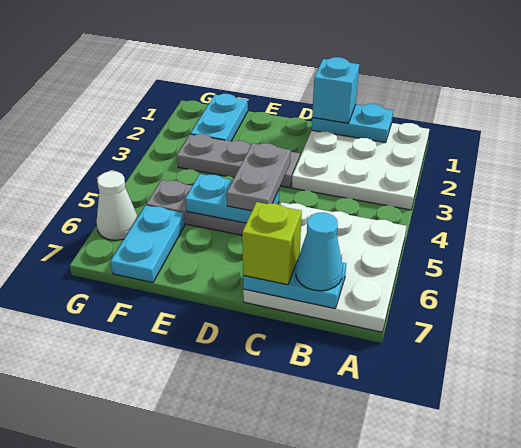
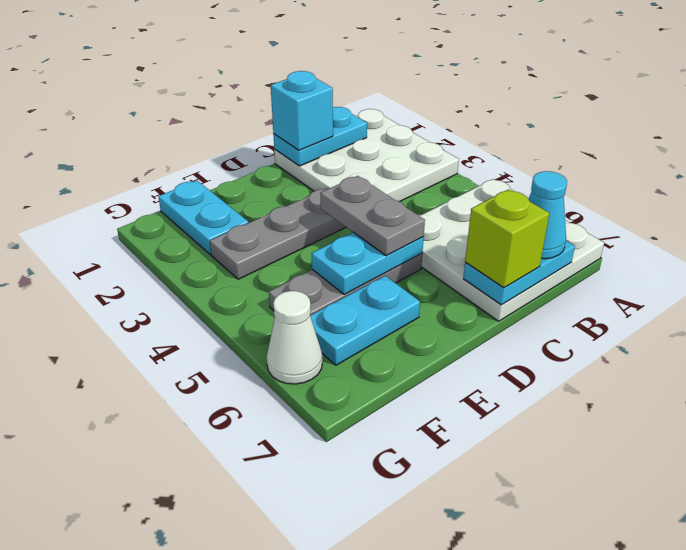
cyan plate F6:F7 level 1 -> cyan plate E6:F6 level 1

